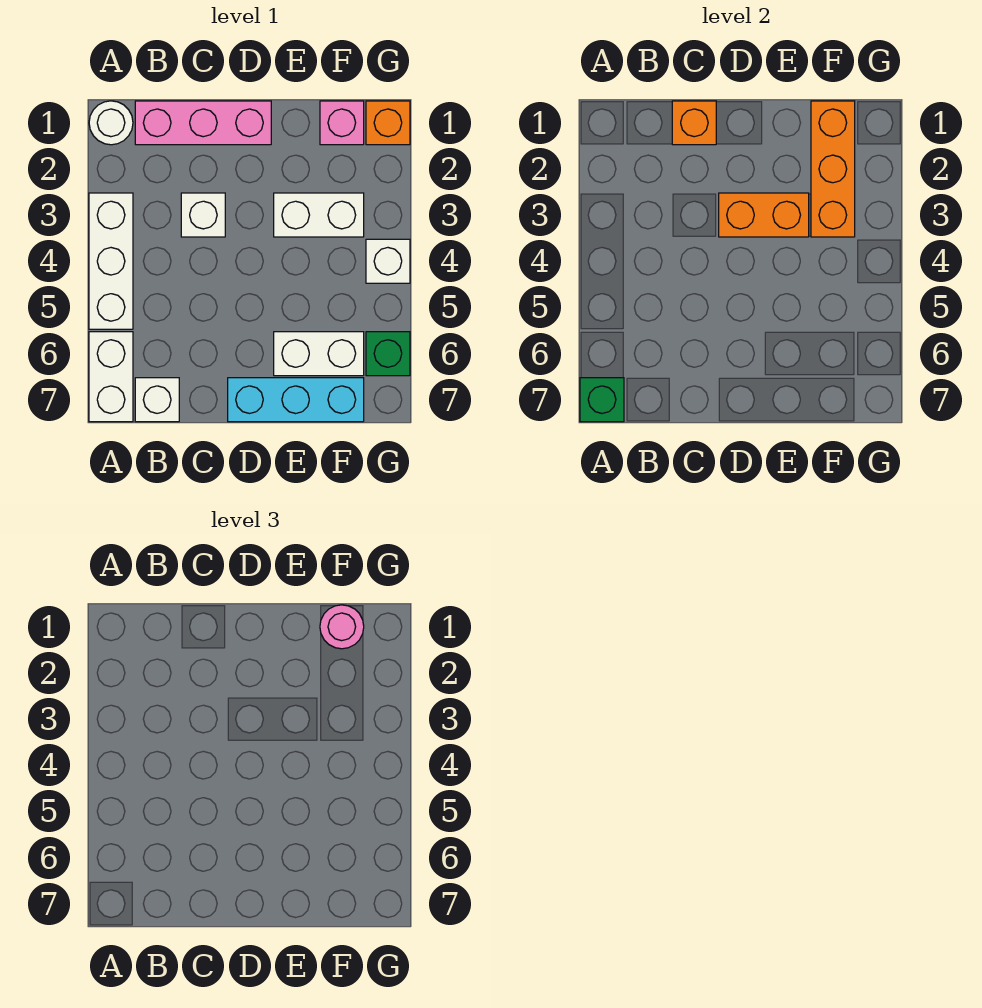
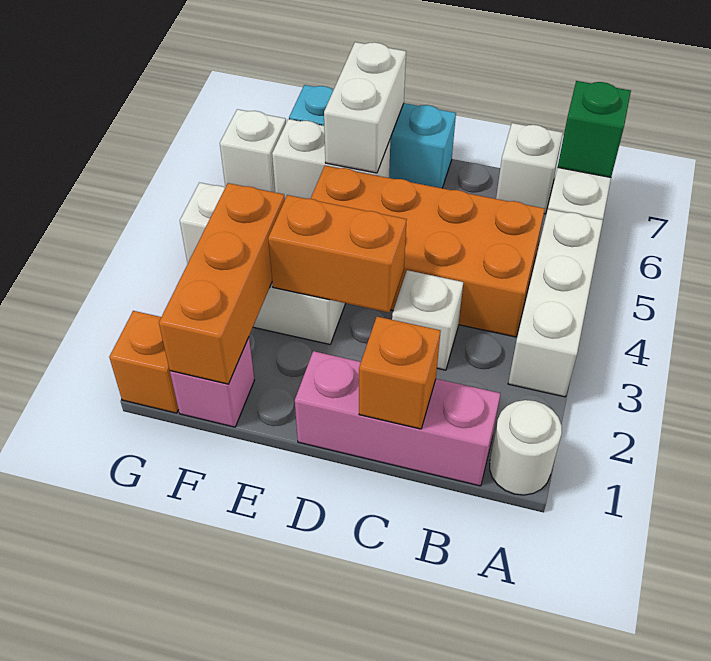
none -> orange brick B4:E5 level 1
none -> white brick E6:E7 level 2
pink round brick F1 level 3 -> none
green brick G6 level 1 -> white brick G6 level 1

